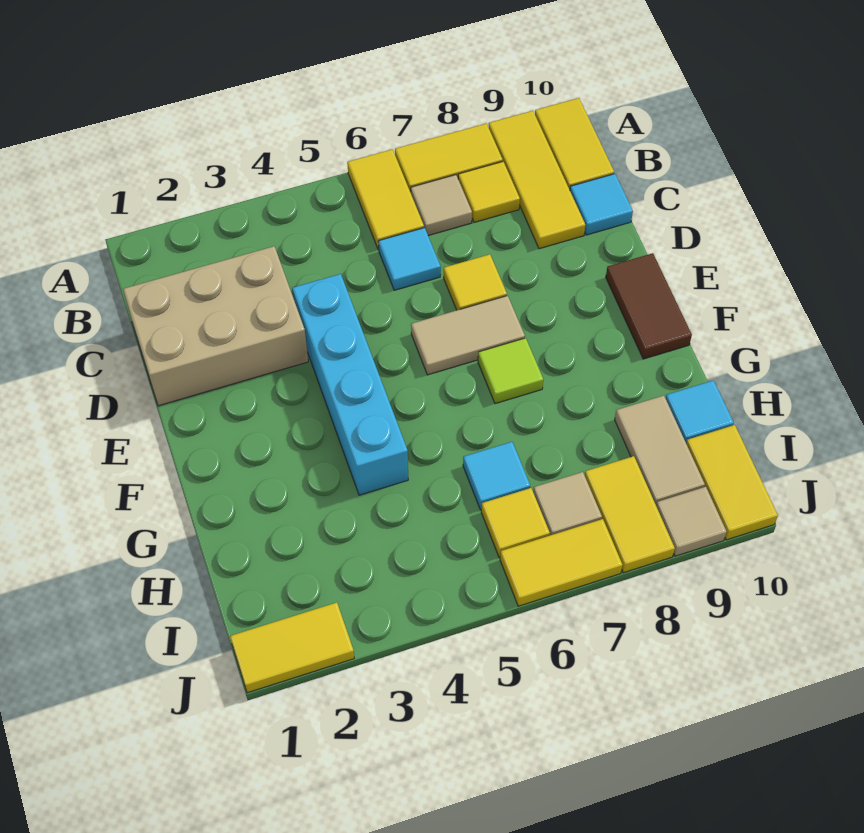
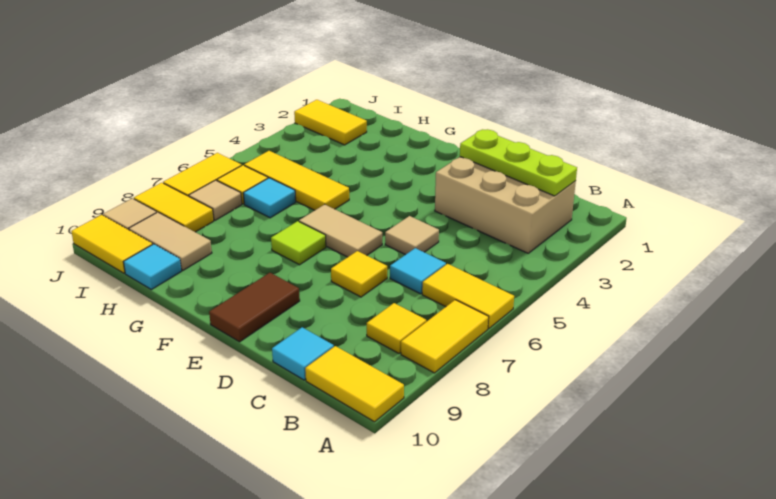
yellow tile A9:C9 level 1 -> yellow tile G5:I5 level 1
none -> lime plate B2:D2 level 2
tan tile B7 level 1 -> tan tile D5 level 1
tan brick C1:D3 level 1 -> tan brick B2:D3 level 1
cyan brick D4:G4 level 1 -> none
tan tile E6:E7 level 1 -> tan tile E6:F6 level 1
brown tile E10:F10 level 1 -> brown tile E9:E10 level 1
yellow tile J1:J2 level 1 -> yellow tile I2:J2 level 1

